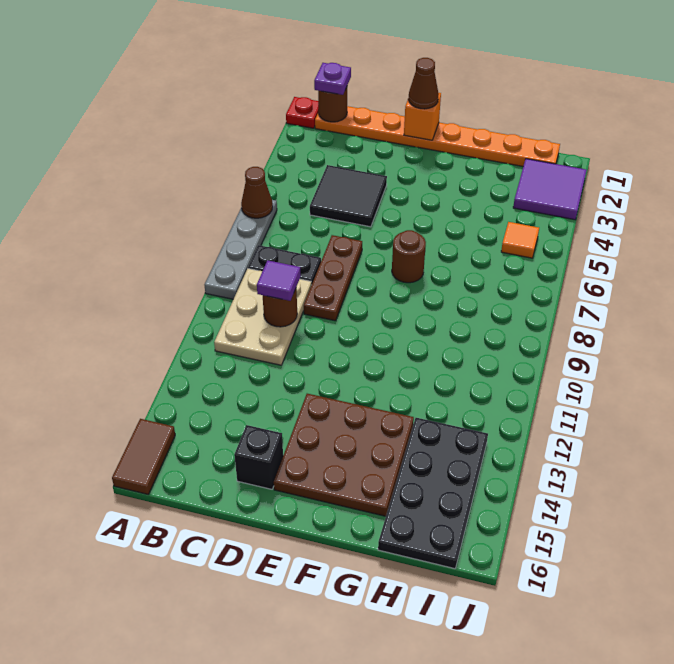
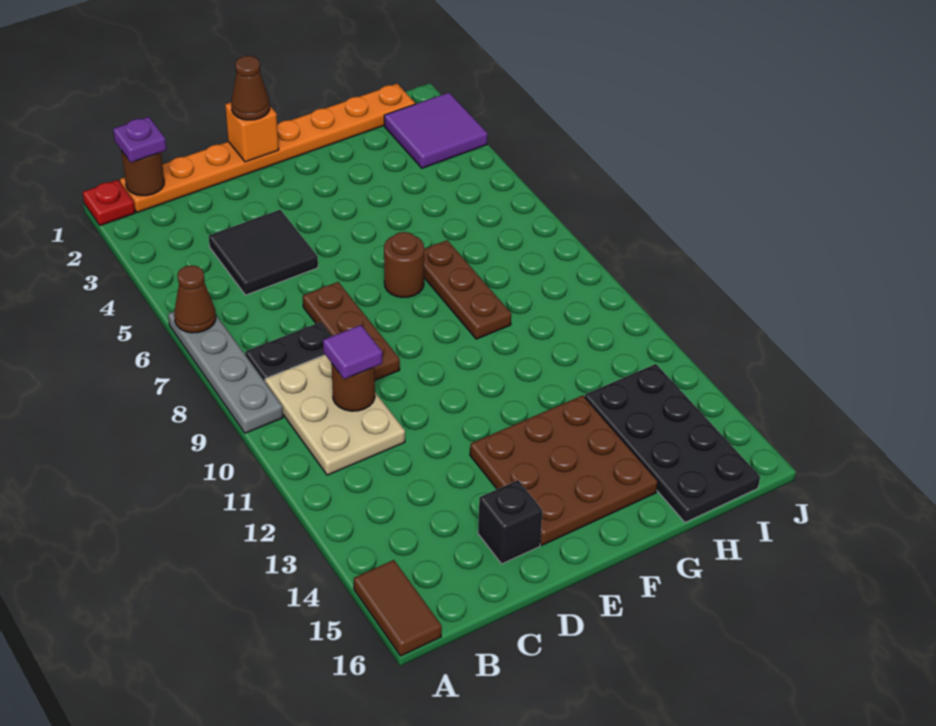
none -> brown plate G7:G9 level 1
orange tile I5 level 1 -> none

